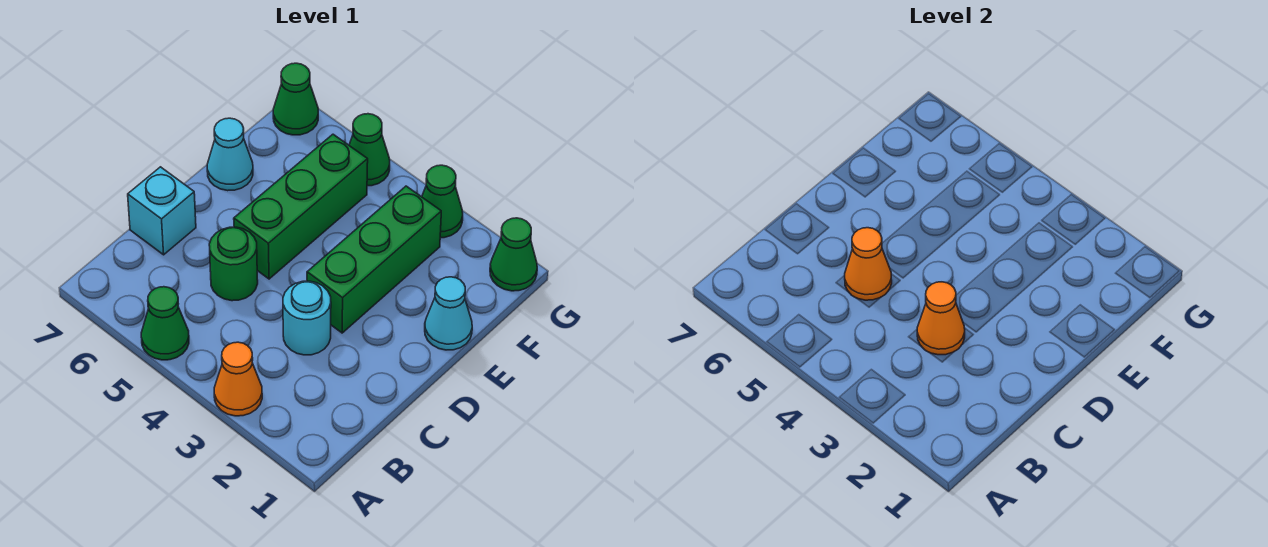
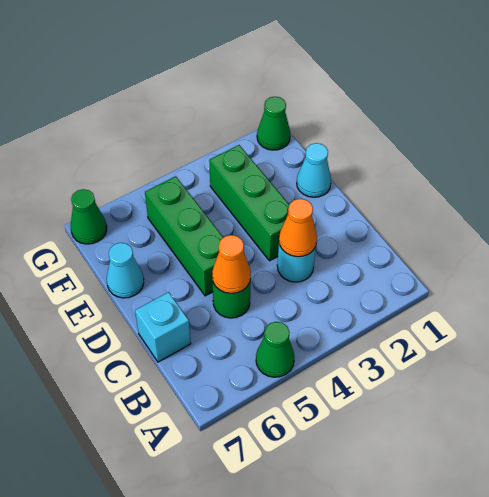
orange cone A3 level 1 -> none
green cone G3 level 1 -> none
green cone G5 level 1 -> none

